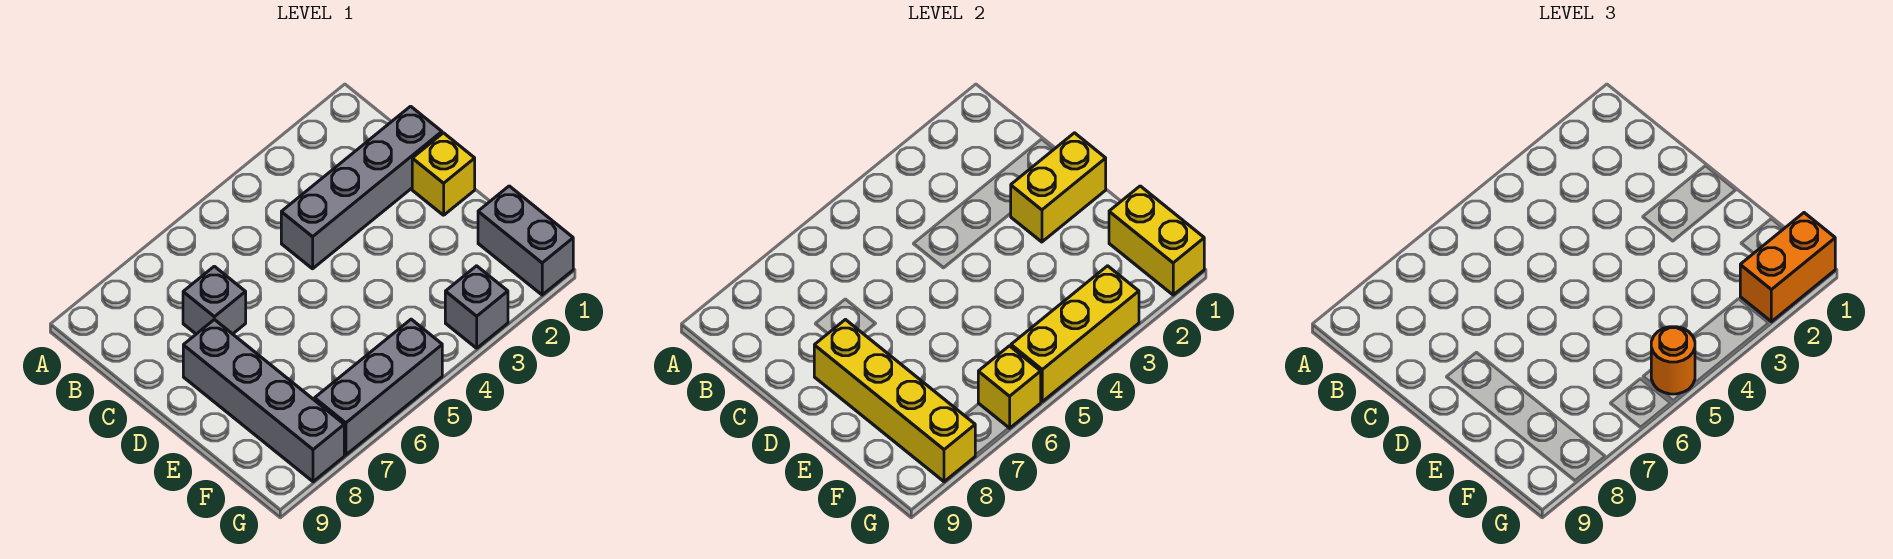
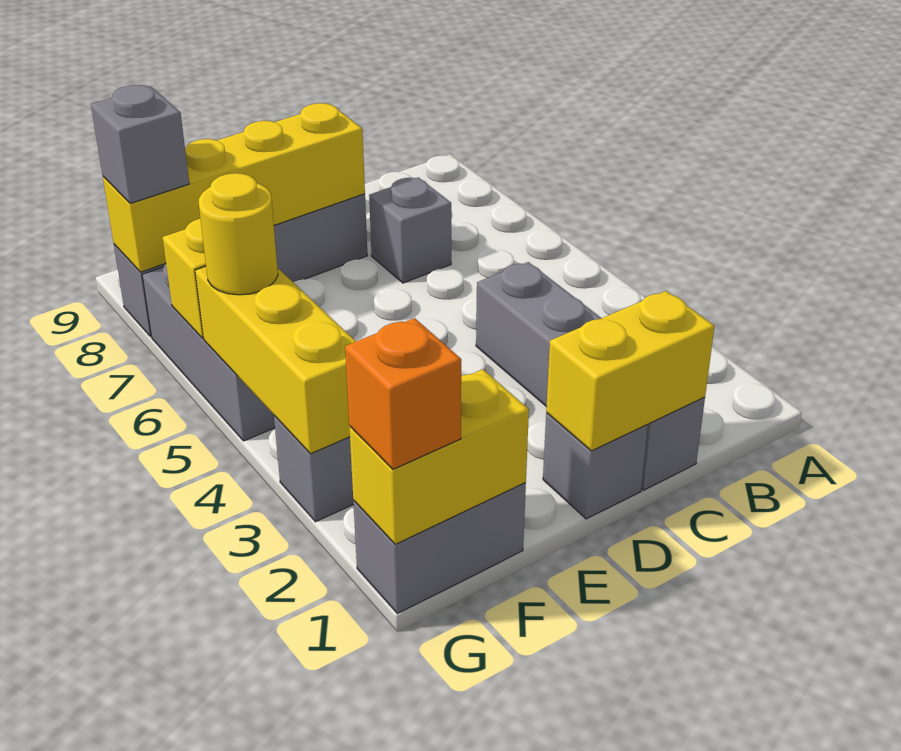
yellow brick D1 level 1 -> grey brick D1 level 1
yellow brick D1:D2 level 2 -> yellow brick C1:D1 level 2
orange brick G1:G2 level 3 -> orange brick G1 level 3
orange round brick G5 level 3 -> yellow round brick G5 level 3
none -> grey brick G8 level 3

